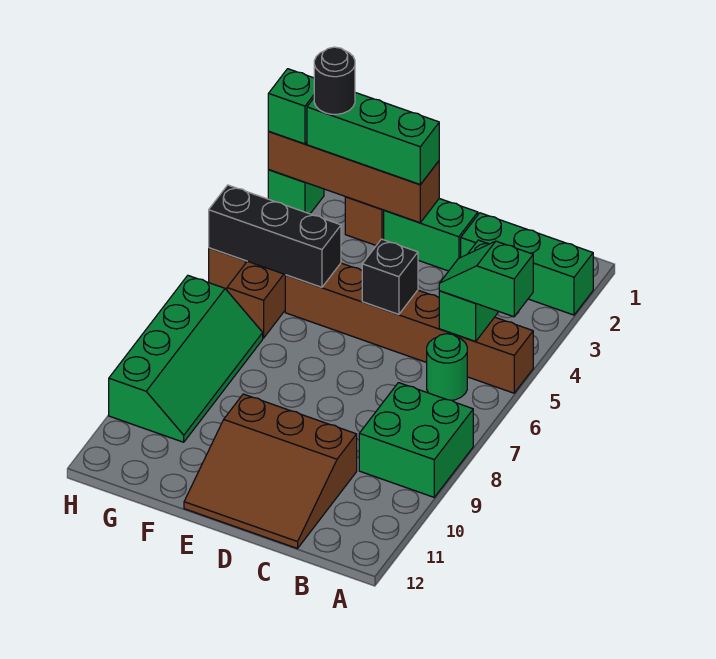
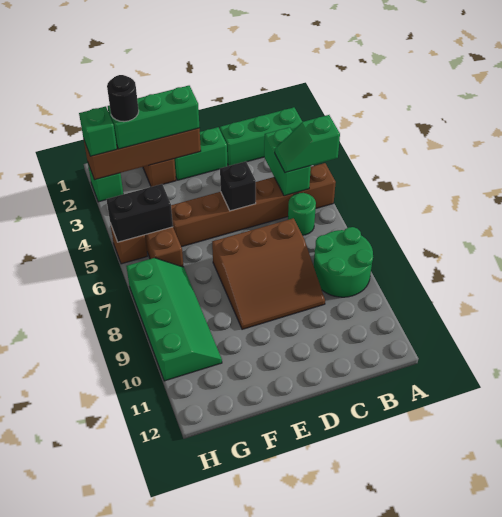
green brick A8:B9 level 1 -> green round brick A8:B9 level 1
brown slope C10:E12 level 1 top 10 -> brown slope C7:E9 level 1 top 7
black brick F5:H5 level 2 -> black brick G5:H5 level 2

